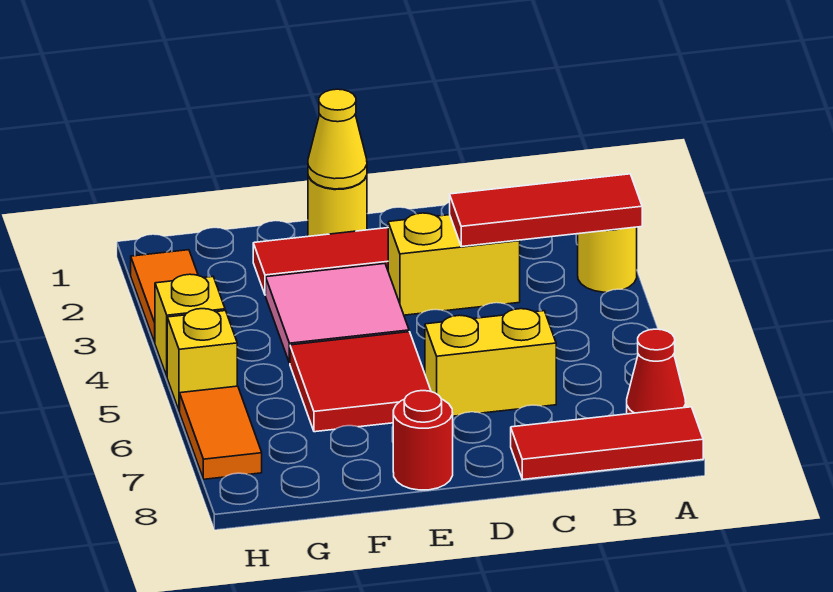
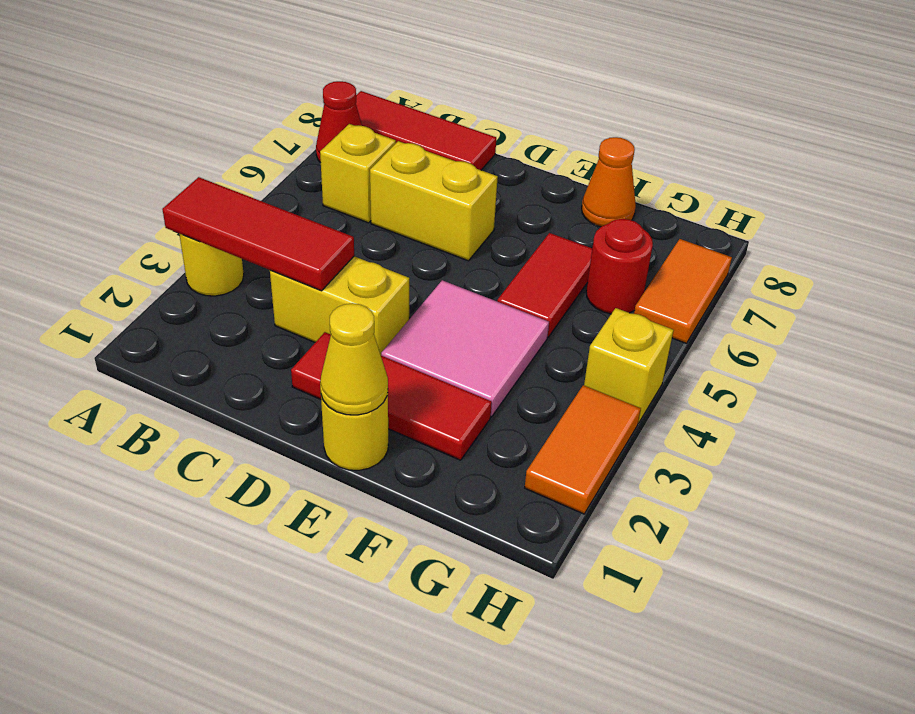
red tile E5:F6 level 1 -> red tile F5:F6 level 1
red round brick E8 level 1 -> red round brick G6 level 1
none -> orange cone F8 level 1
yellow brick H5 level 1 -> yellow brick B6 level 1

